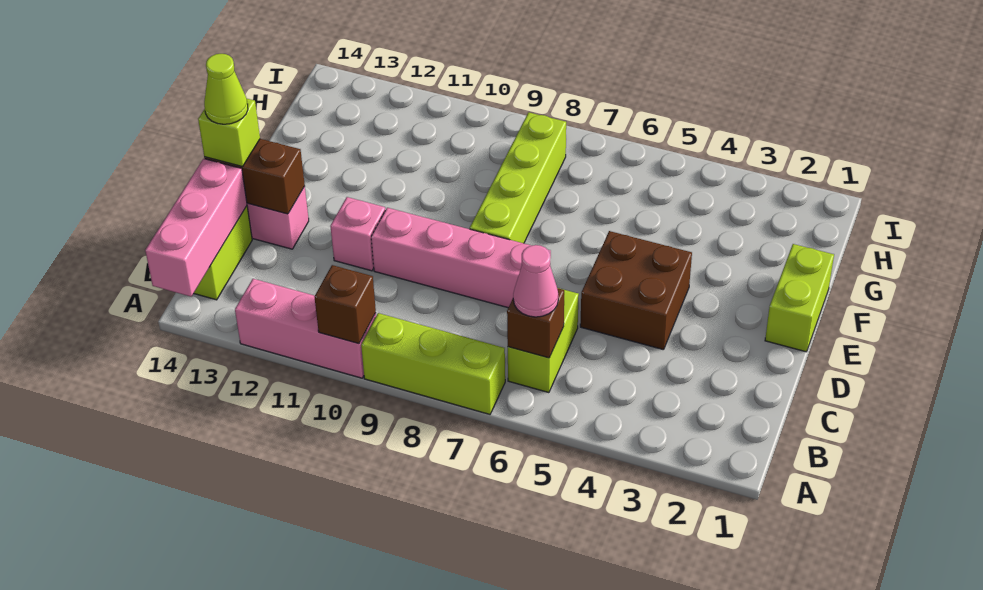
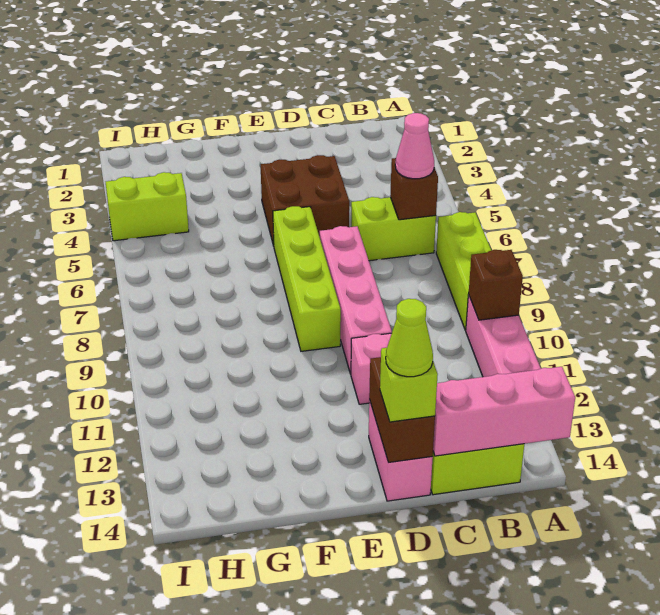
lime brick E1:F1 level 1 -> lime brick H4:I4 level 1
lime brick E8:H8 level 1 -> lime brick E6:E9 level 1

